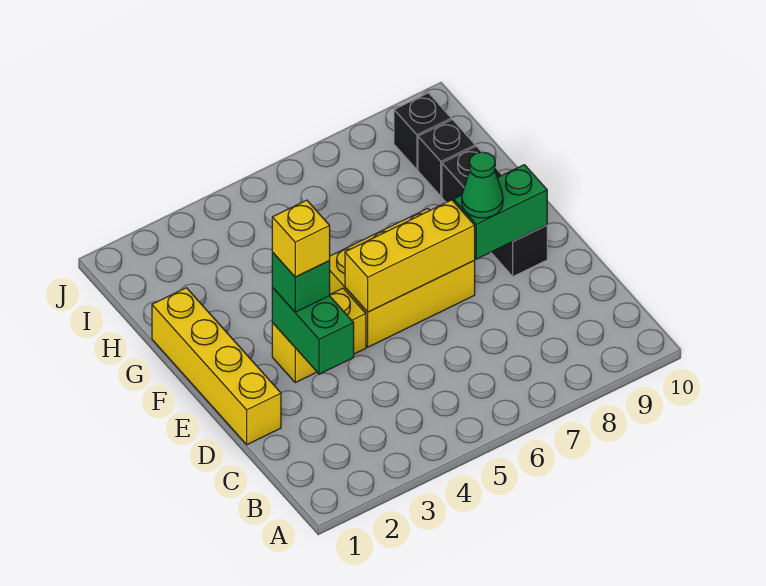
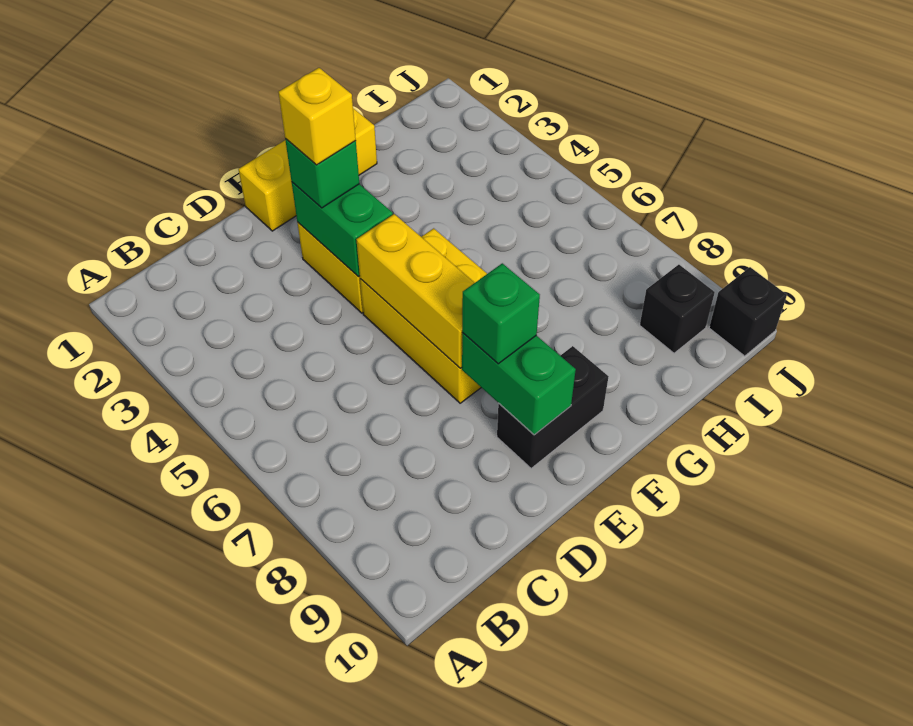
yellow brick D1:G1 level 1 -> yellow brick E1:G1 level 1
green brick D3:E3 level 2 -> green brick E3:E4 level 2
green cone E8 level 3 -> green brick E8 level 3
black brick E9:G9 level 1 -> black brick E9:F9 level 1
black brick H9 level 1 -> black brick J10 level 1

